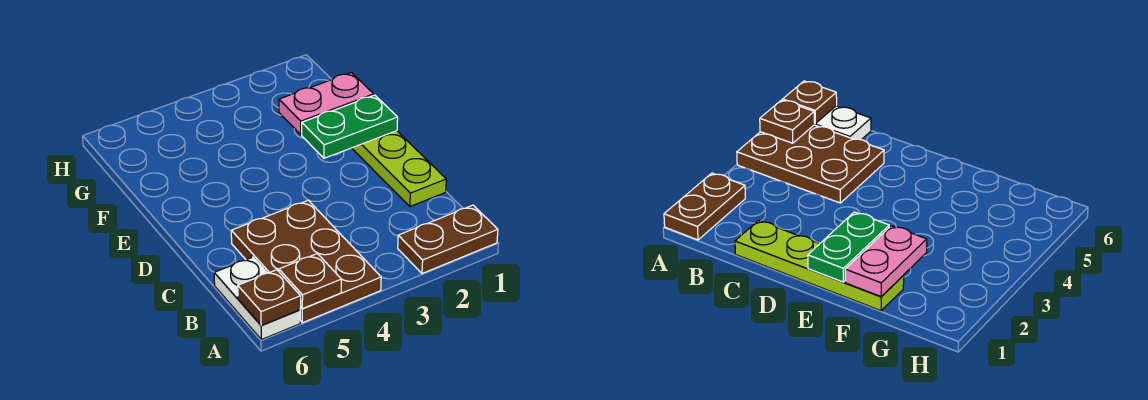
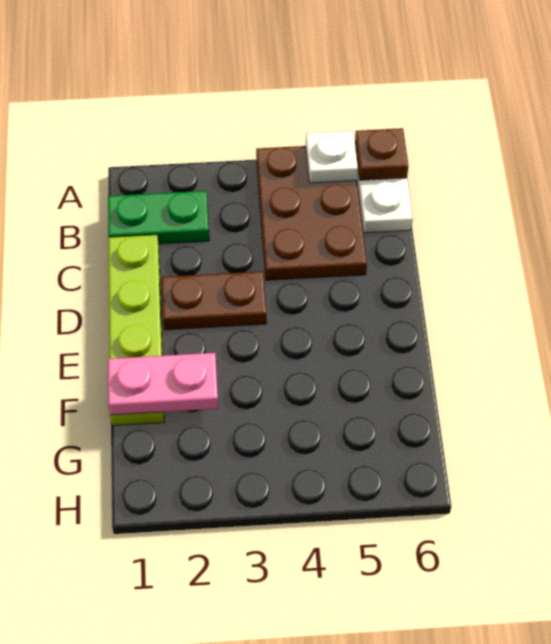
brown plate A1:A2 level 1 -> brown plate D2:D3 level 1
brown plate A5 level 2 -> white plate A5 level 2
green plate E1:E2 level 2 -> green plate B1:B2 level 1

